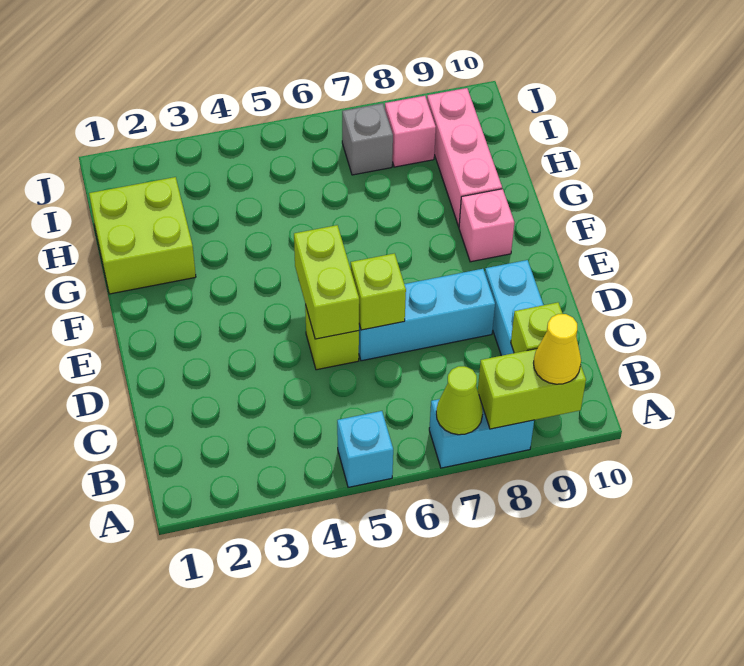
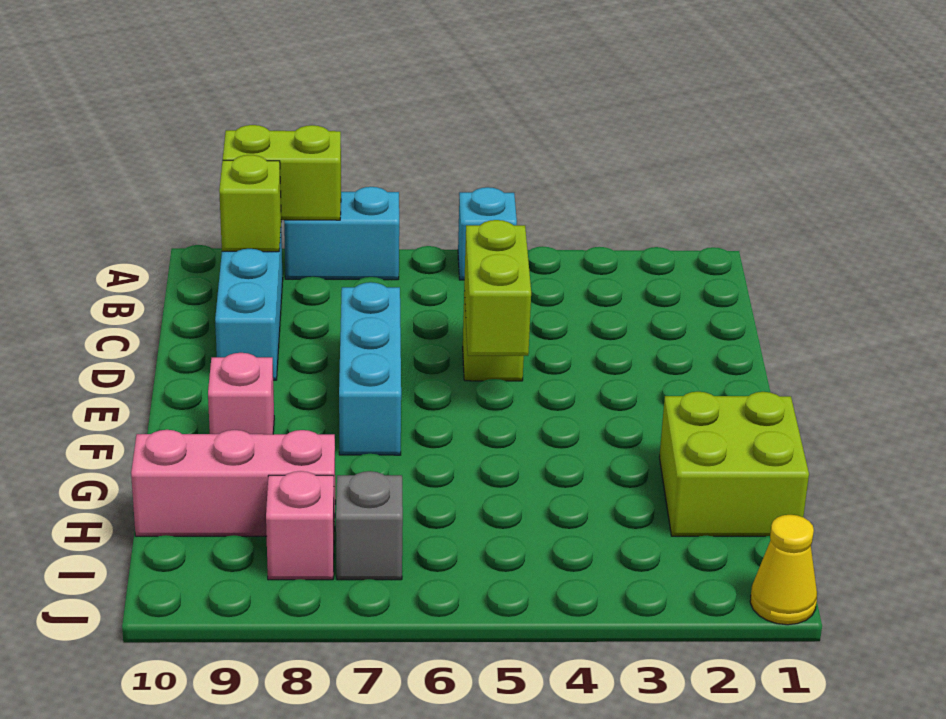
lime cone A7 level 2 -> none
yellow cone A9 level 3 -> yellow cone J1 level 1
cyan brick D6:D8 level 1 -> cyan brick D7:F7 level 1
lime brick D6 level 2 -> none
pink brick G9:I9 level 1 -> pink brick H8:H10 level 1

